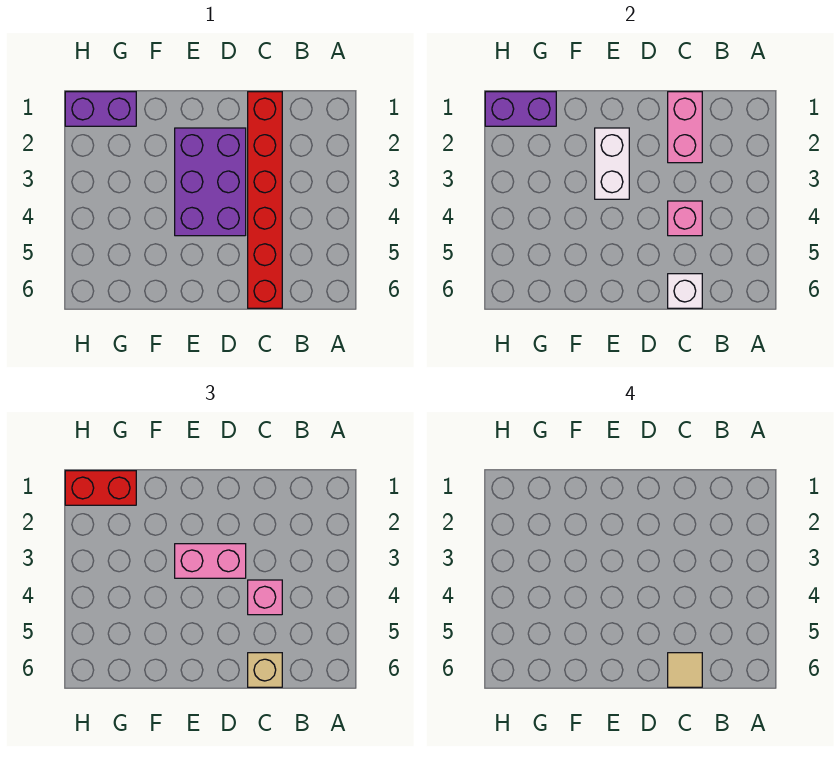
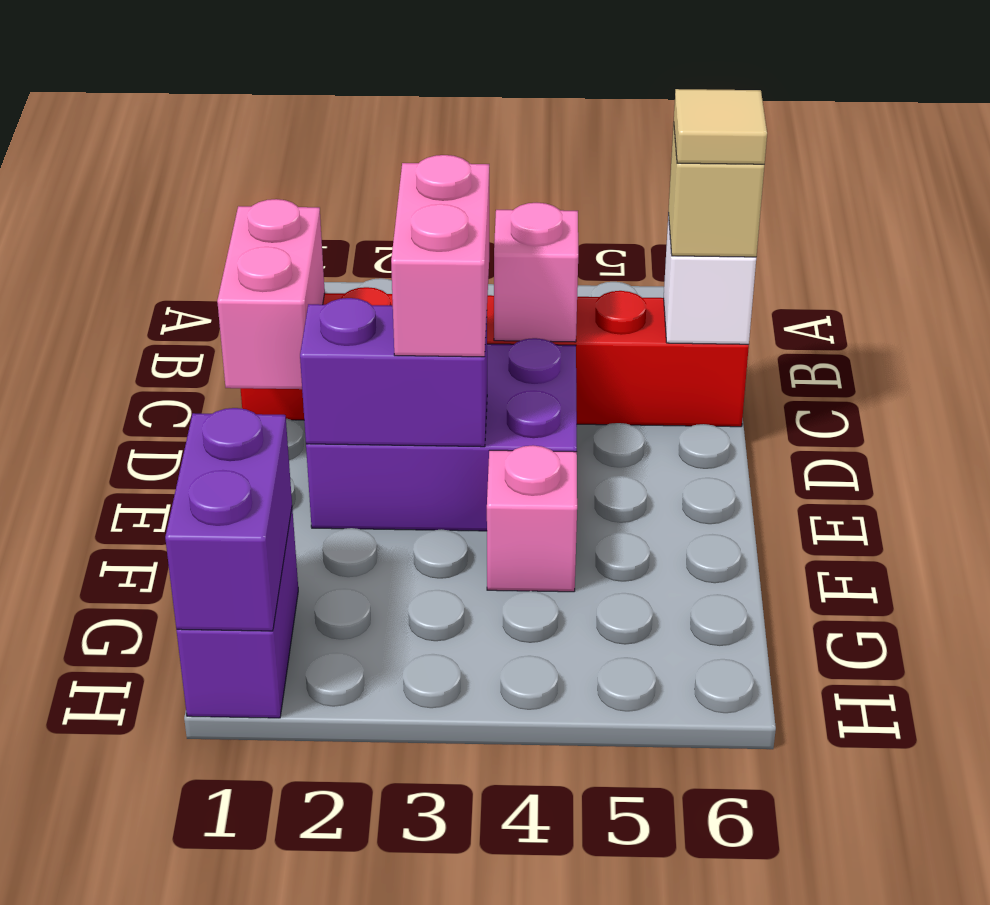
pink brick C1:C2 level 2 -> pink brick C1:D1 level 2
pink brick C4 level 3 -> pink brick F4 level 1
white brick E2:E3 level 2 -> purple brick E2:E3 level 2
red brick G1:H1 level 3 -> none

